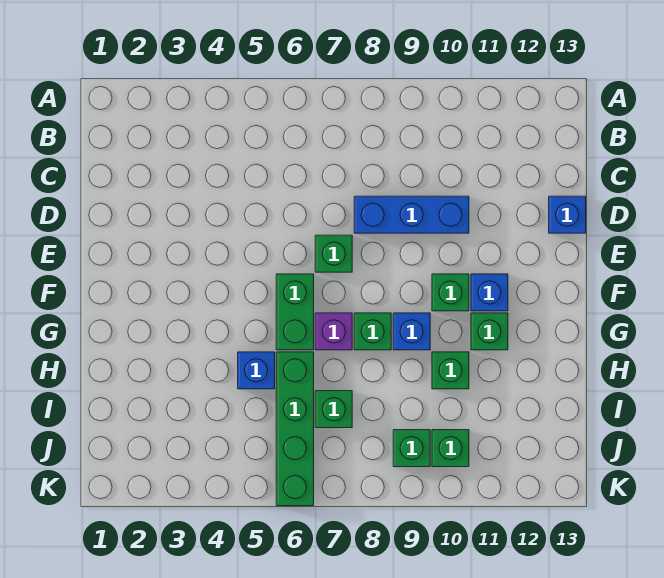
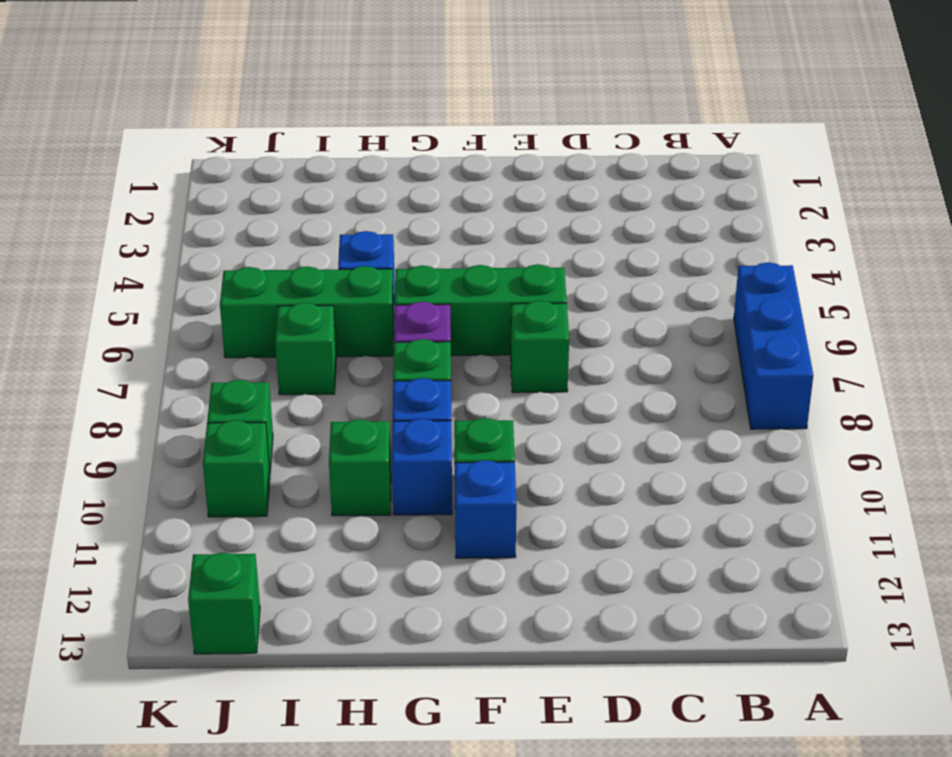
blue brick D8:D10 level 1 -> blue brick A6:A8 level 1
blue brick D13 level 1 -> blue brick G10 level 1
green brick F6:G6 level 1 -> green brick E6:G6 level 1
green brick G11 level 1 -> green brick J13 level 1
green brick H6:K6 level 1 -> green brick H6:J6 level 1

